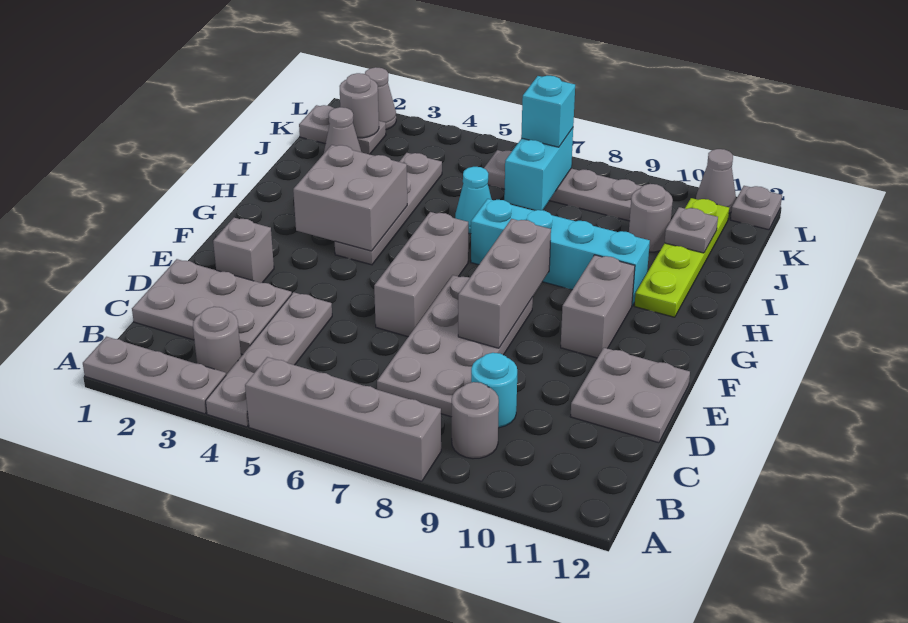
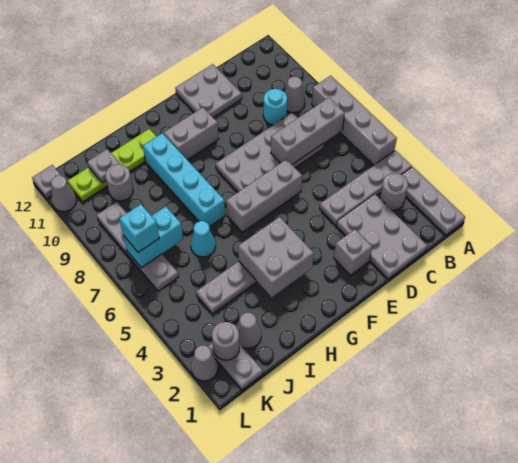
grey round brick B9 level 1 -> grey cone B9 level 1
grey brick E8:G8 level 2 -> grey brick B7:D7 level 2

